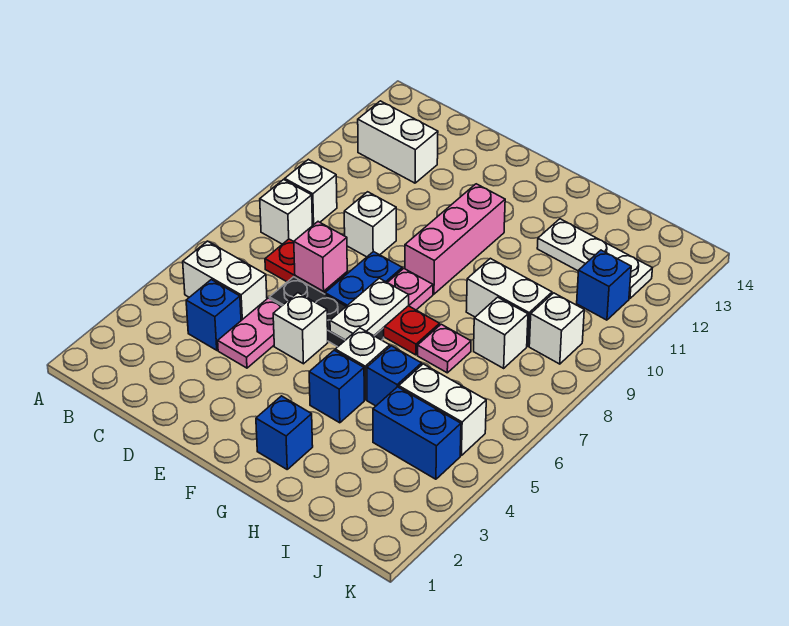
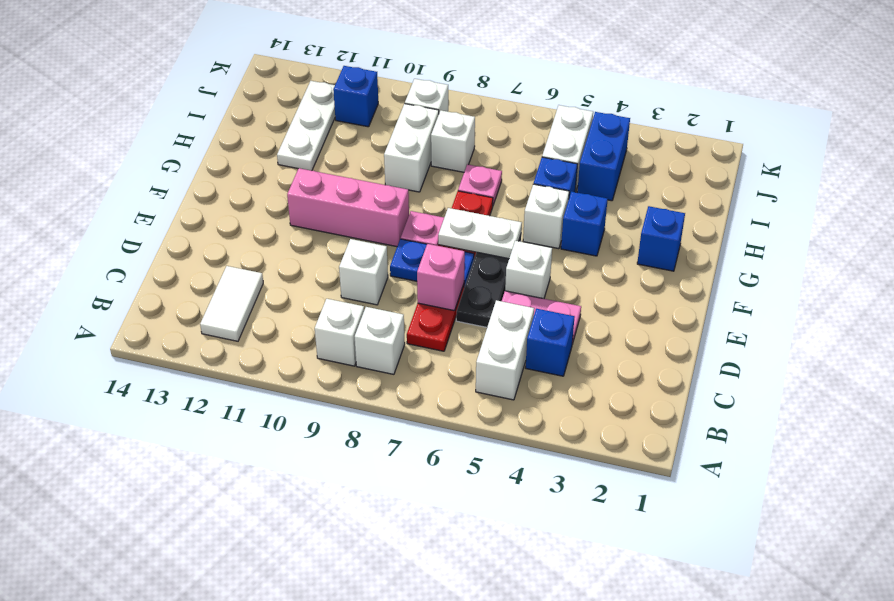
white brick B12:C12 level 1 -> white tile B12:C12 level 1

